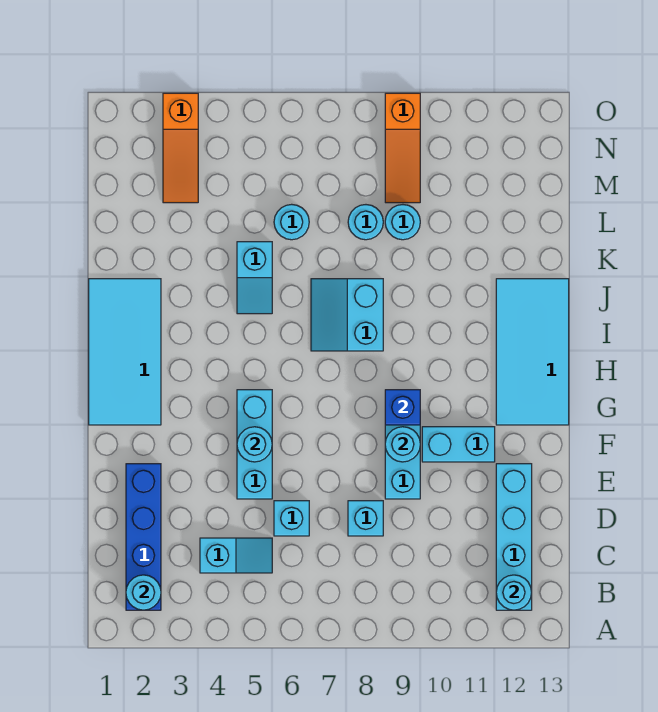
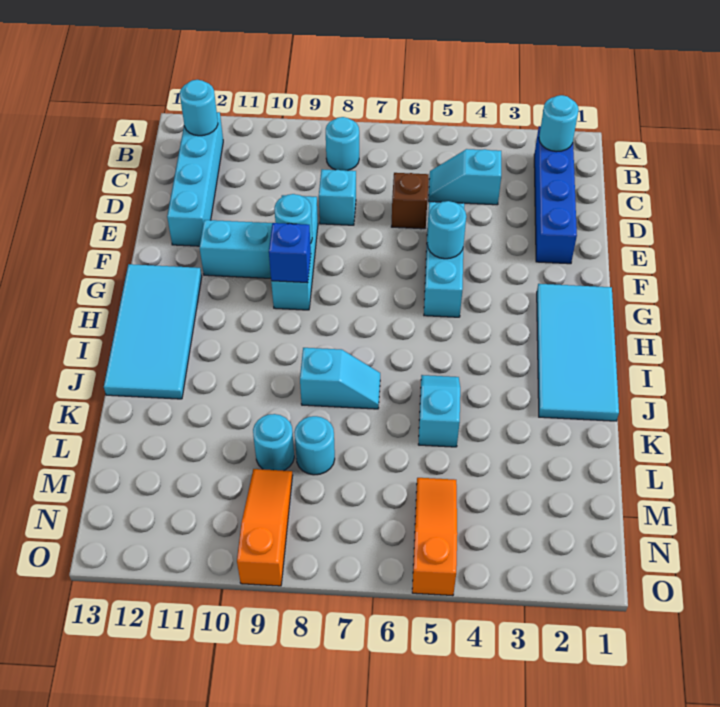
cyan brick D6 level 1 -> brown brick D6 level 1
cyan slope I7:J8 level 1 top 8 -> cyan slope J7:J8 level 1 top 8
cyan round brick L6 level 1 -> cyan round brick B8 level 1
orange slope M3:O3 level 1 top O -> orange slope M5:O5 level 1 top O

